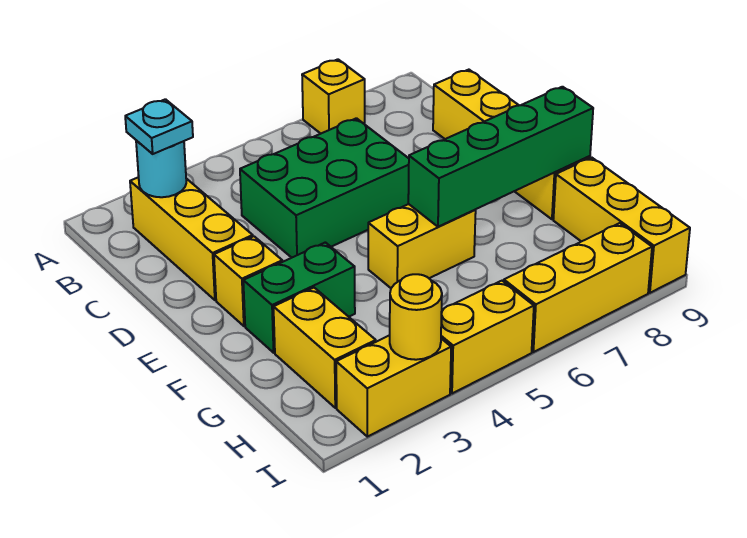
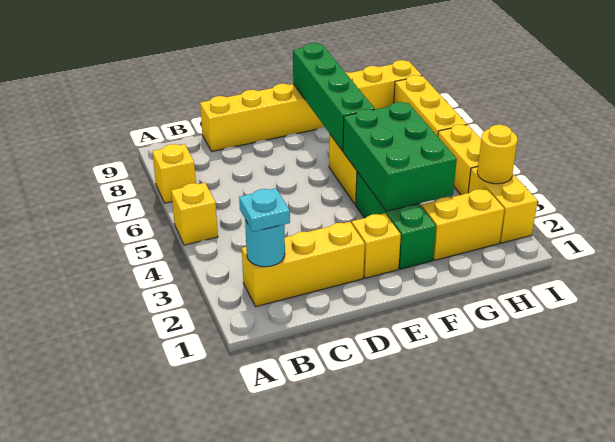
none -> yellow brick A5 level 1
green brick C4:D6 level 1 -> green brick F3:G5 level 2
green brick F2:F3 level 1 -> green brick F2:F4 level 1

